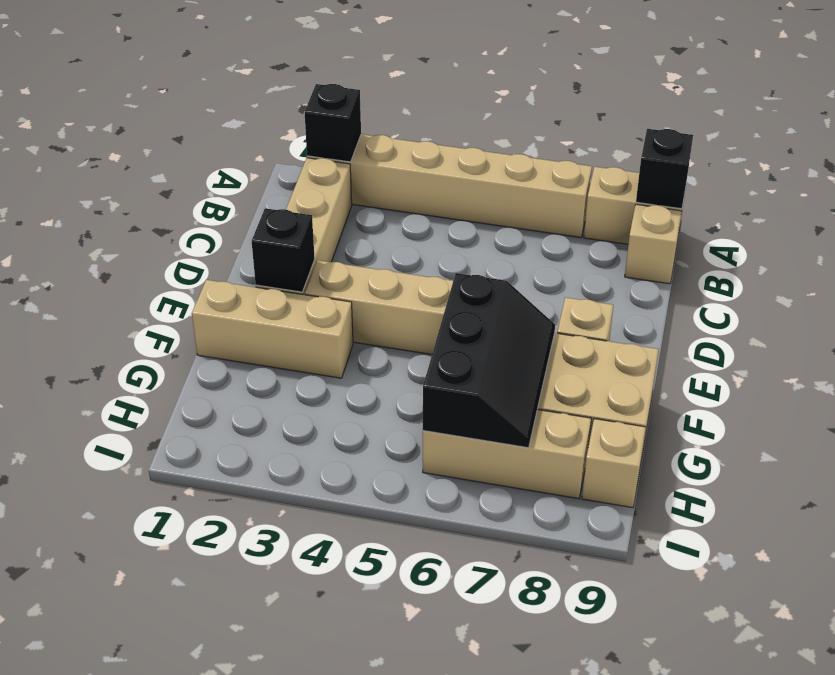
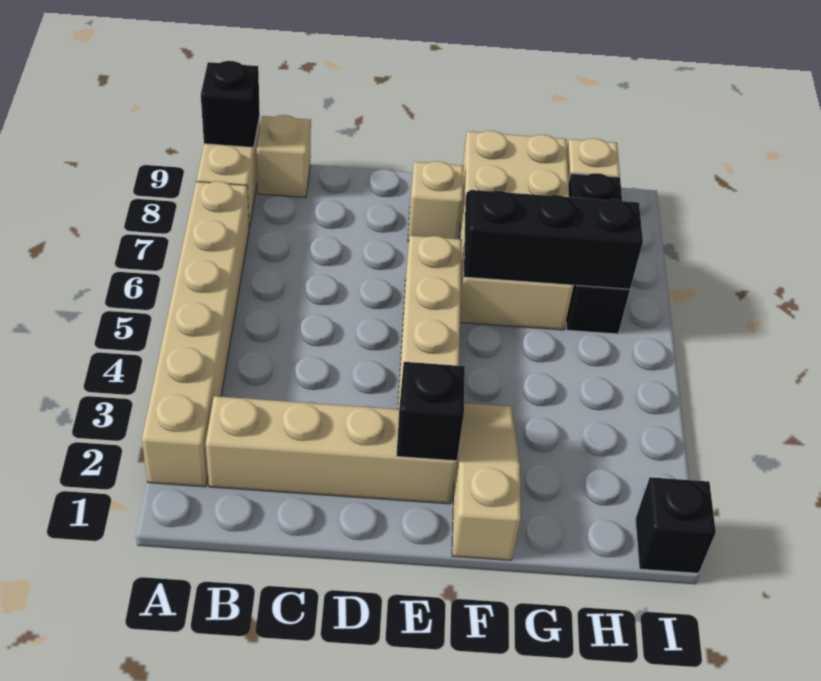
black brick A2 level 2 -> black brick I1 level 1
tan brick F1:F3 level 1 -> tan slope F1:F3 level 1 top 1
tan brick H6:H8 level 1 -> black brick H6:H8 level 1

